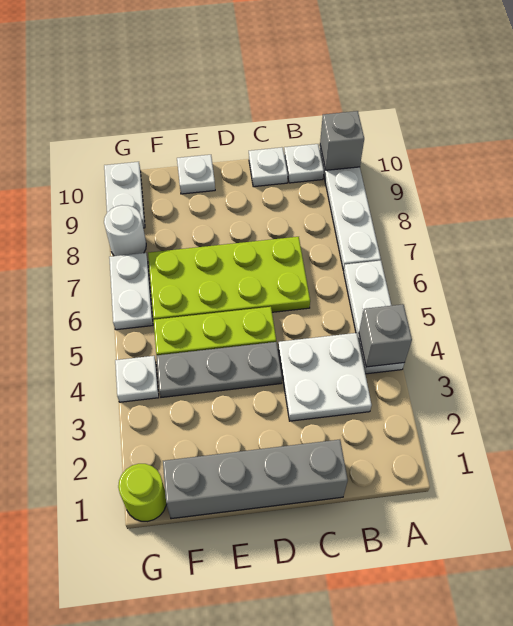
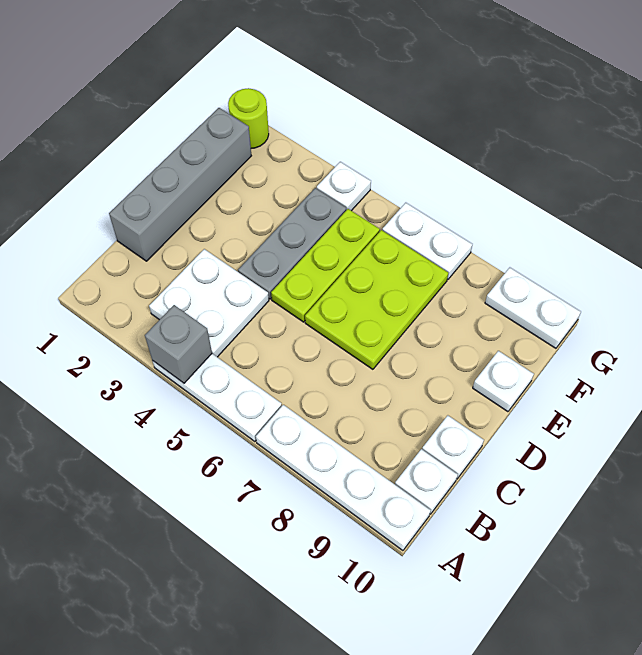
grey brick A10 level 2 -> none
lime plate C6:F7 level 1 -> lime plate D6:F7 level 1
white round brick G8 level 1 -> none

